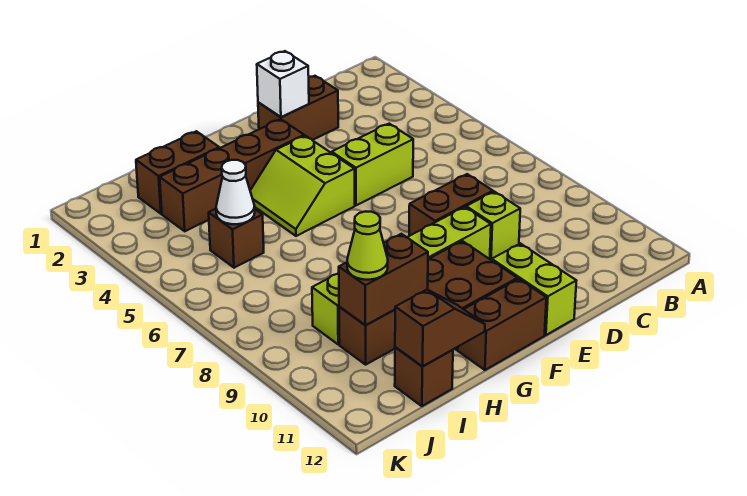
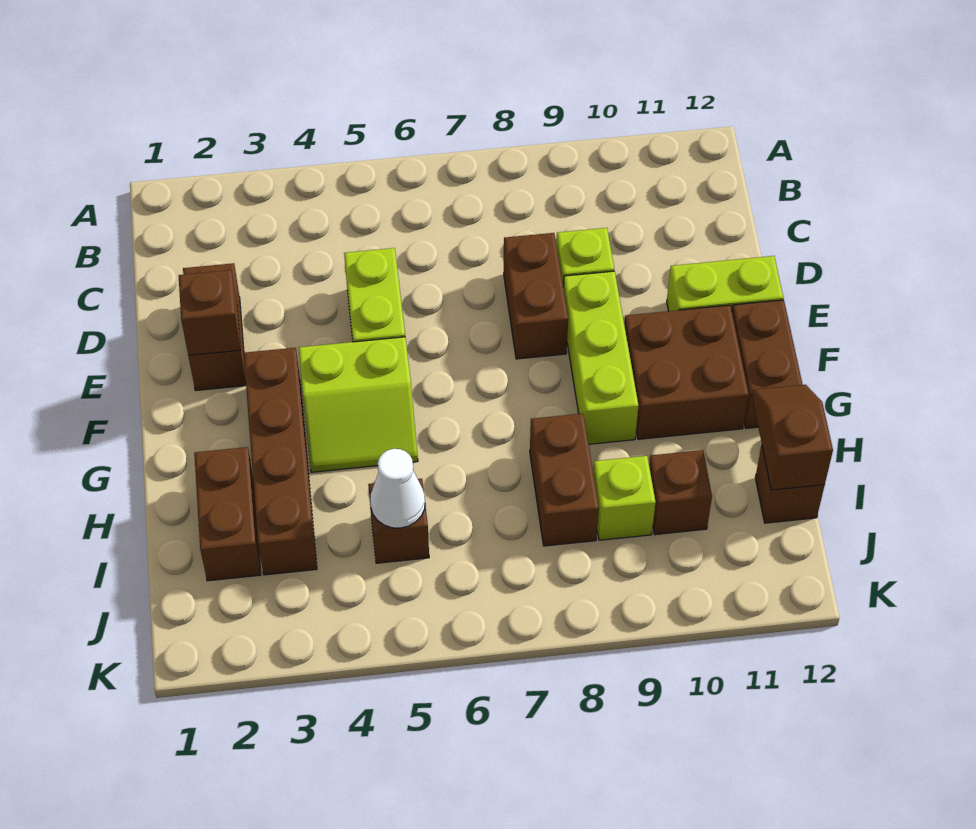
white brick E2 level 2 -> brown brick E2 level 2
brown brick H10:I10 level 2 -> brown brick H8:I8 level 1
lime cone I10 level 3 -> none

